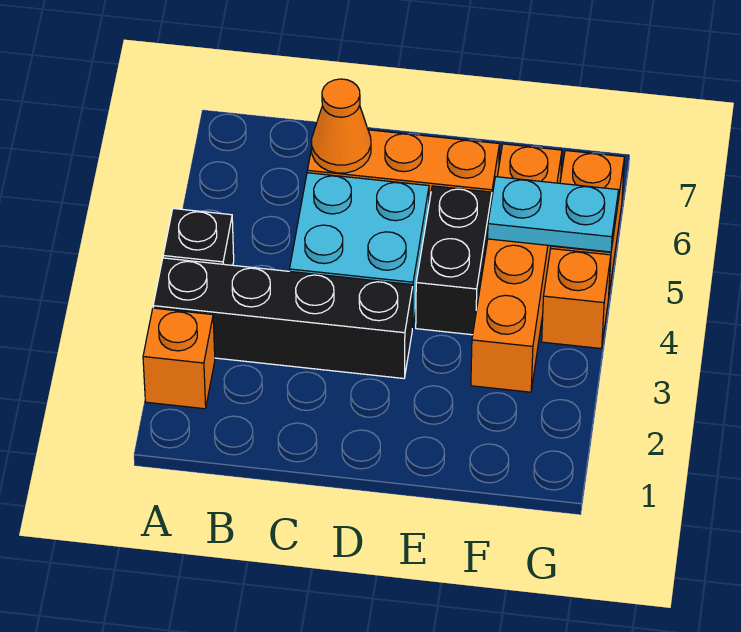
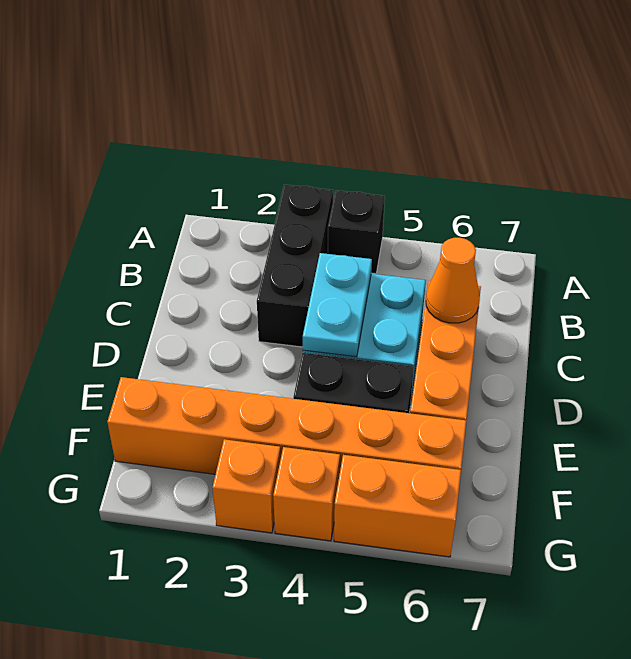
orange brick A2 level 1 -> orange brick G3 level 1
black brick A3:D3 level 1 -> black brick A3:C3 level 1
orange brick F3:F6 level 1 -> orange brick F1:F6 level 1
cyan plate F5:G5 level 2 -> cyan plate C4:D4 level 2

